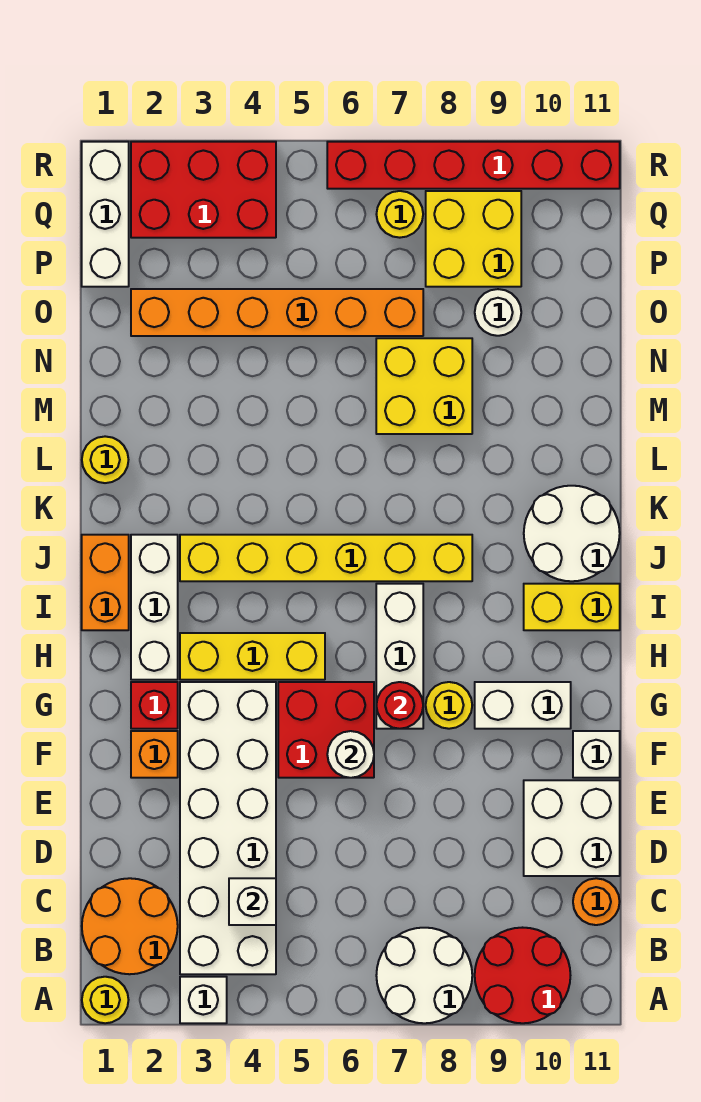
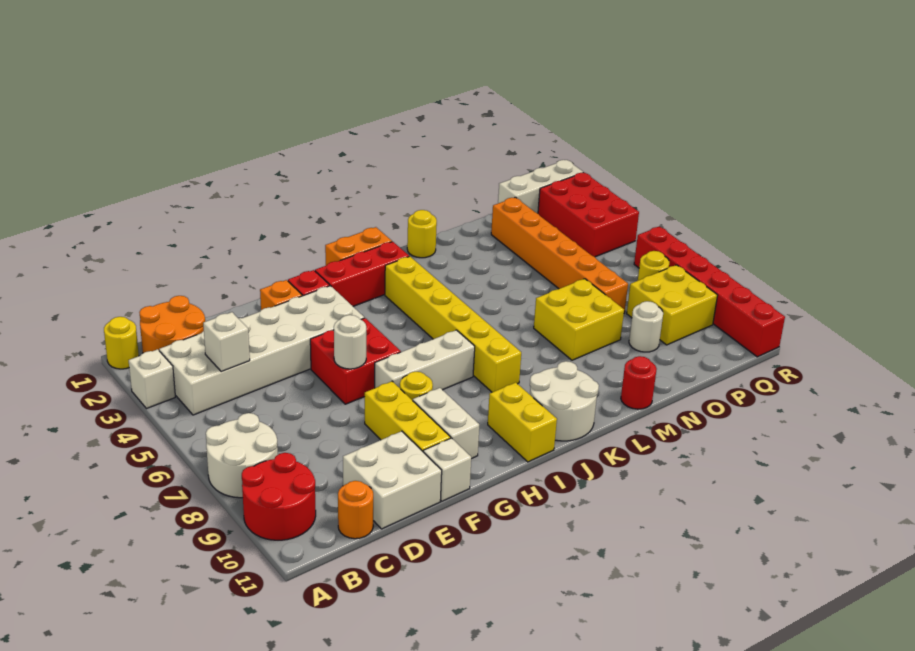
red round brick G7 level 2 -> red round brick M11 level 1
white brick H2:J2 level 1 -> red brick H2:J2 level 1
yellow brick H3:H5 level 1 -> yellow brick F8:F10 level 1

